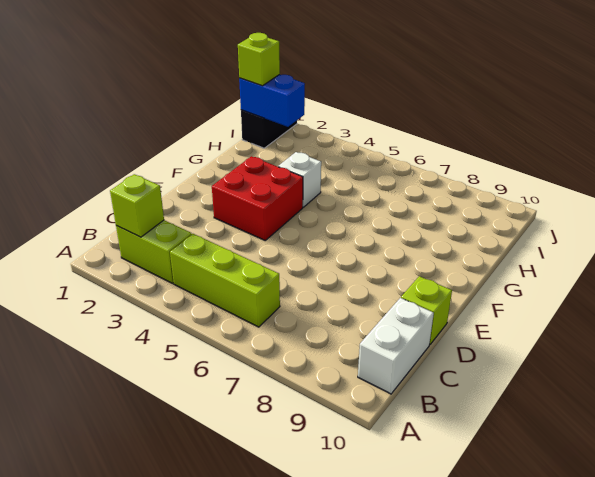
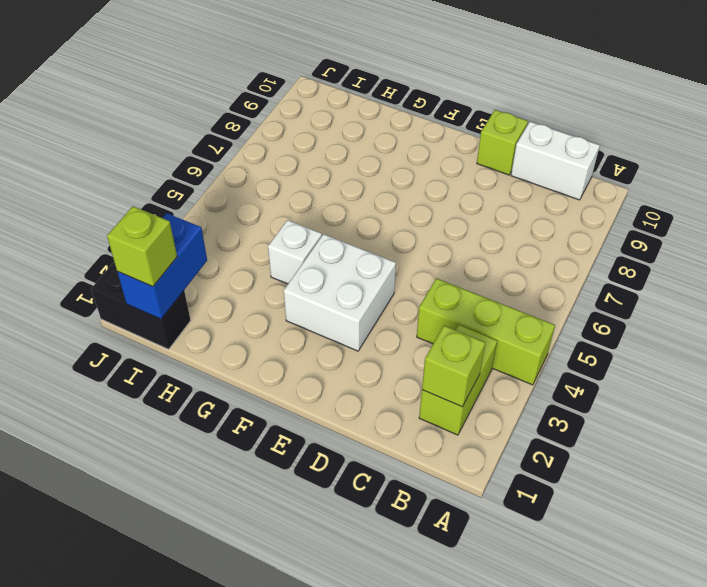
lime brick B4:B6 level 1 -> lime brick A4:C4 level 1
red brick E3:F4 level 1 -> white brick E3:F4 level 1

